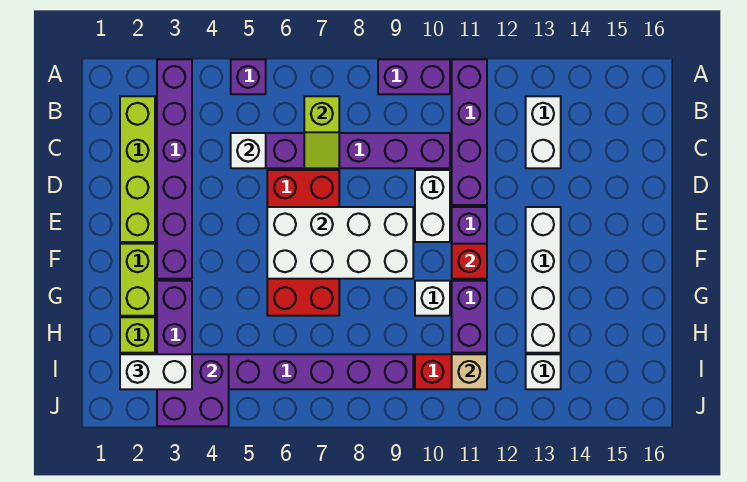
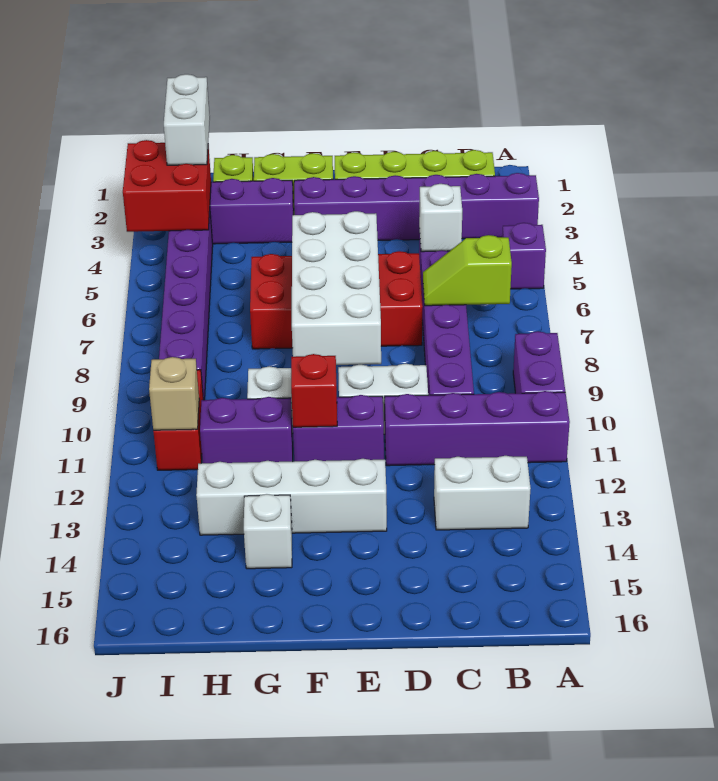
purple brick I3:J4 level 2 -> red brick I3:J4 level 2
white brick I13 level 1 -> white brick G14 level 1

